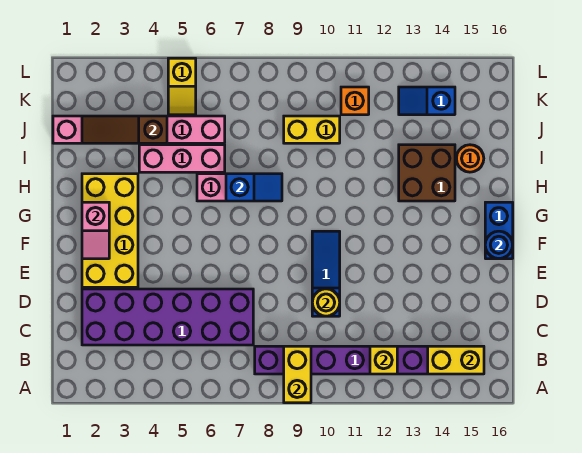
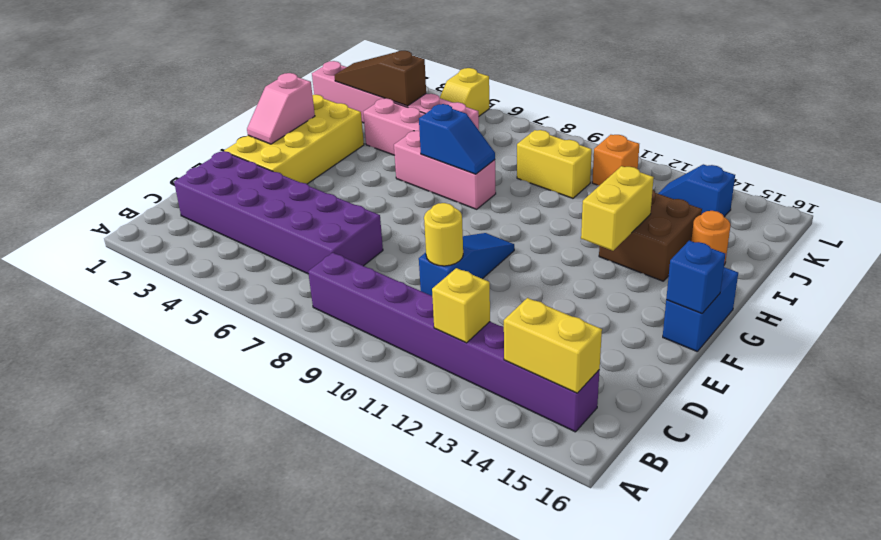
yellow brick A9:B9 level 2 -> yellow brick G13:H13 level 2
blue round brick F16 level 2 -> blue brick F16 level 2

